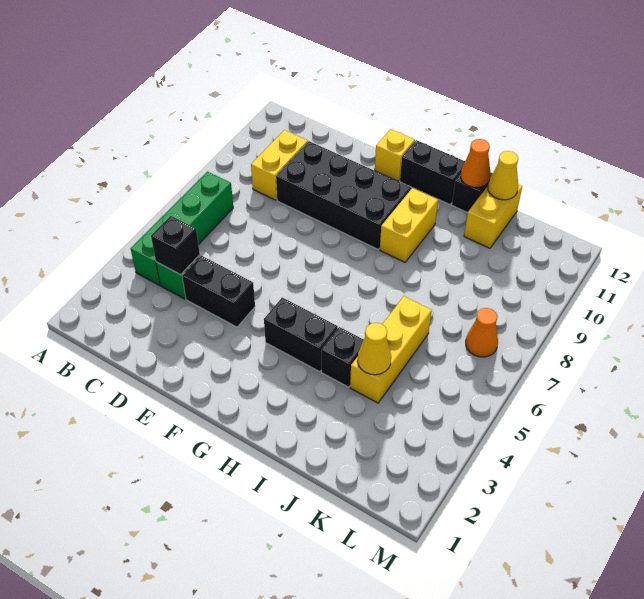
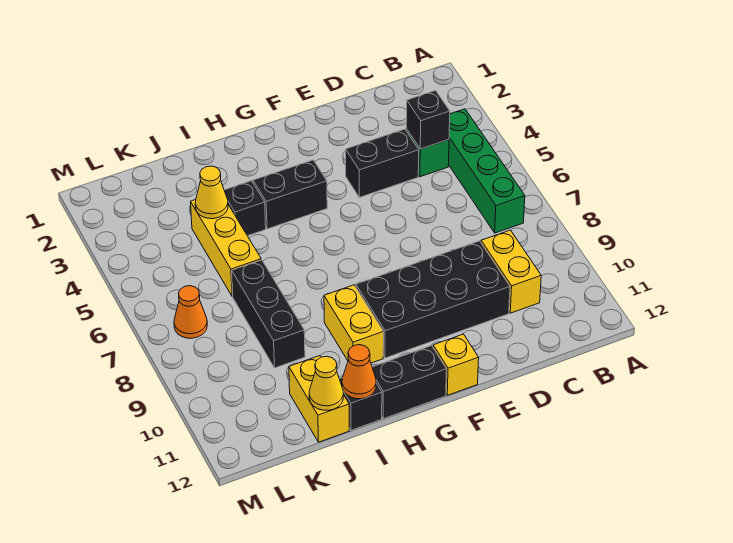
none -> black brick J7:J9 level 1

